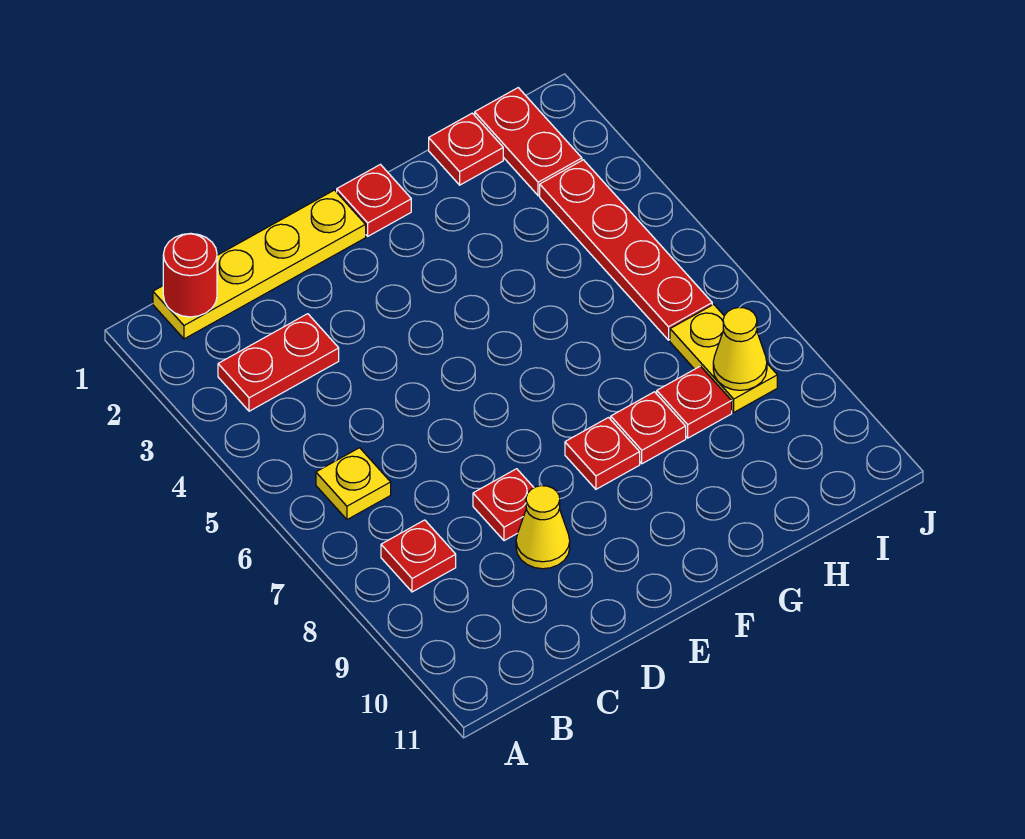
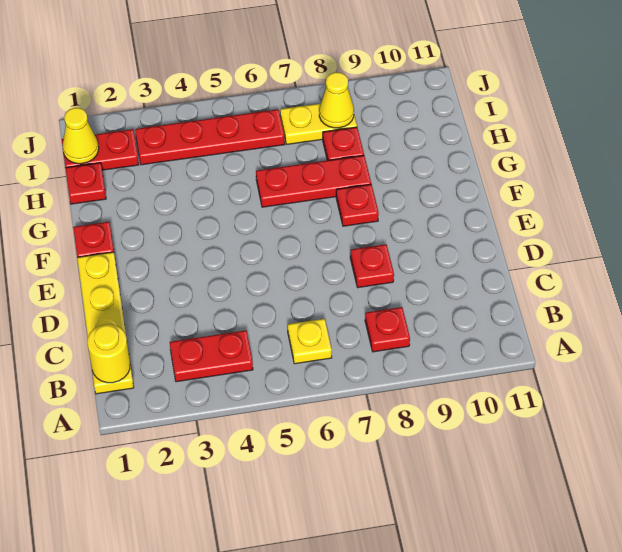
red round brick B1 level 2 -> yellow round brick B1 level 2
red plate B3:C3 level 1 -> red plate B3:B4 level 1
yellow cone D9 level 1 -> yellow cone I1 level 2
red plate G8 level 1 -> red plate G6:G8 level 1

